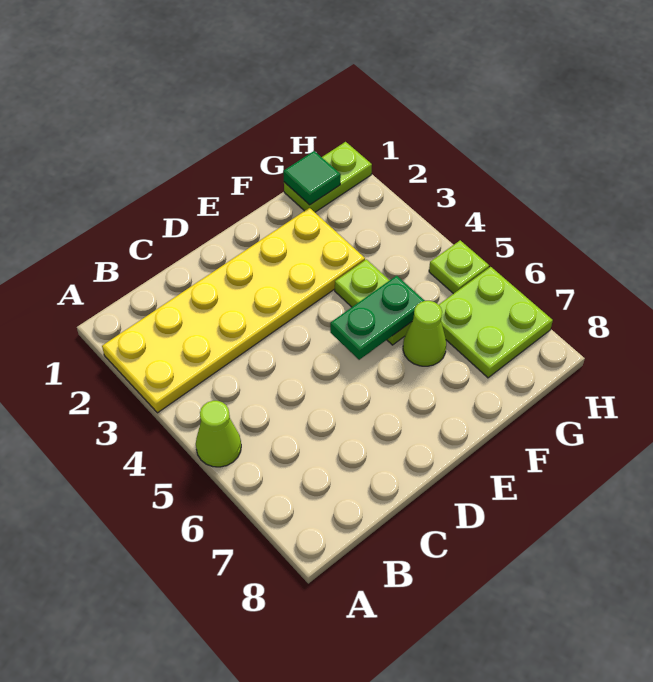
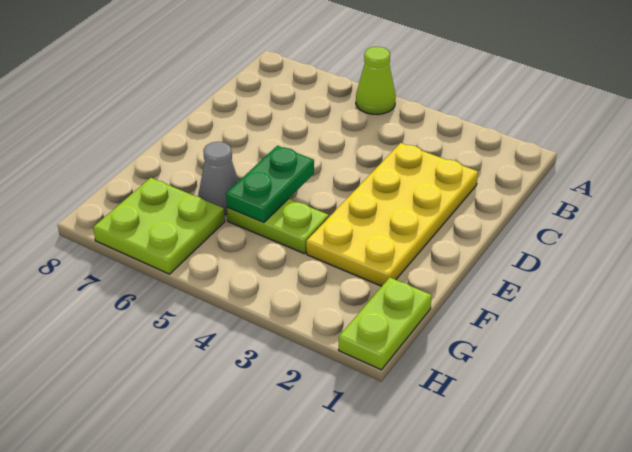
yellow plate A2:F3 level 1 -> yellow plate C2:F3 level 1
lime cone F6 level 1 -> grey cone F6 level 1
green tile G1 level 2 -> none
lime plate H5 level 1 -> none

